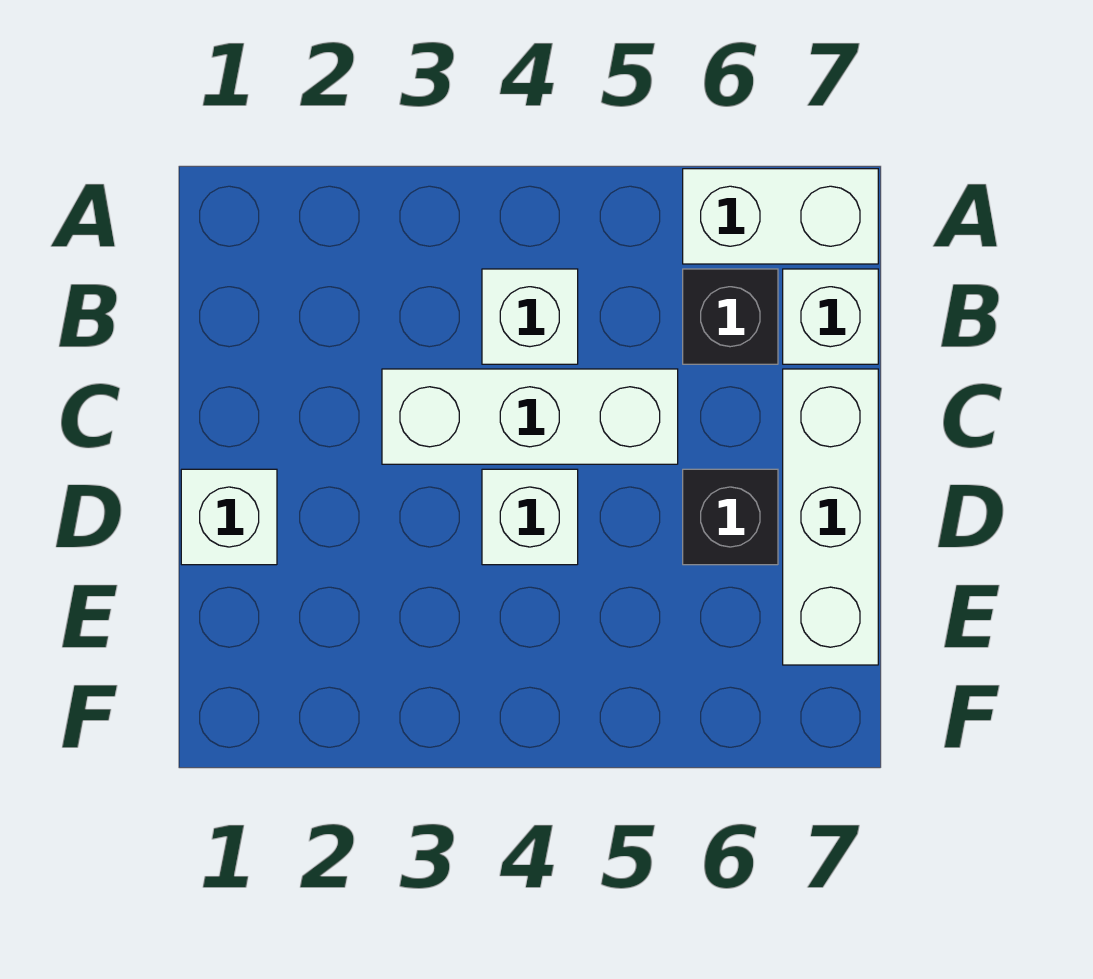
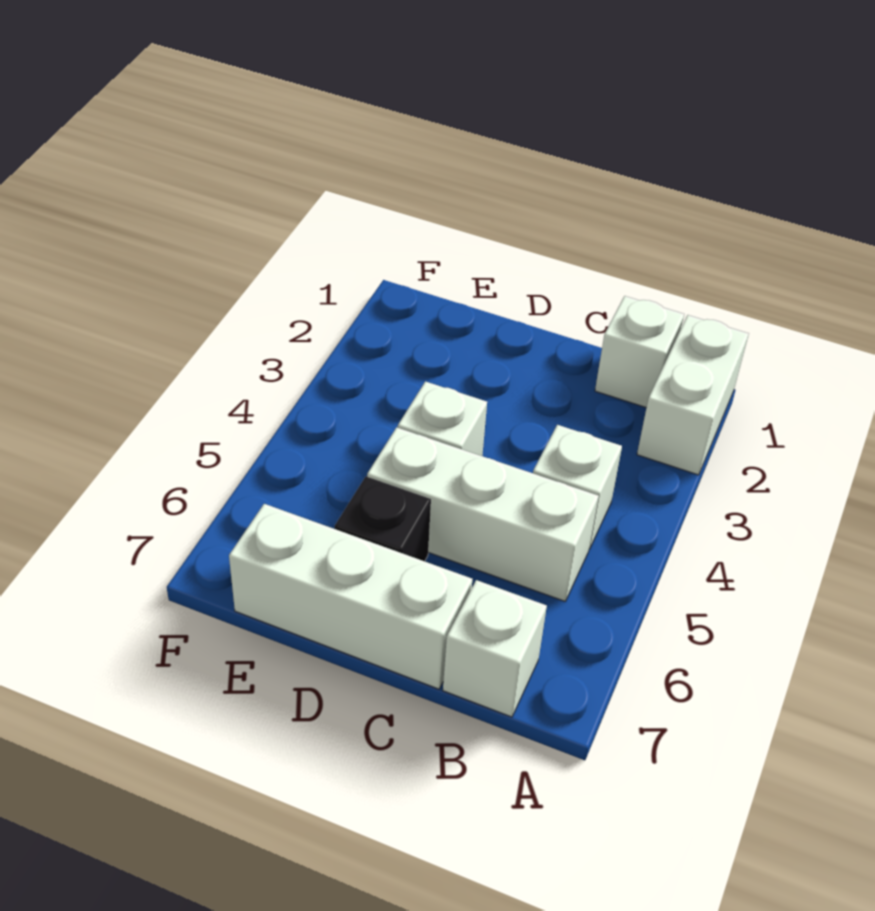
white brick A6:A7 level 1 -> white brick A1:A2 level 1
black brick B6 level 1 -> none
white brick C3:C5 level 1 -> white brick B5:D5 level 1
white brick D1 level 1 -> white brick B1 level 1

